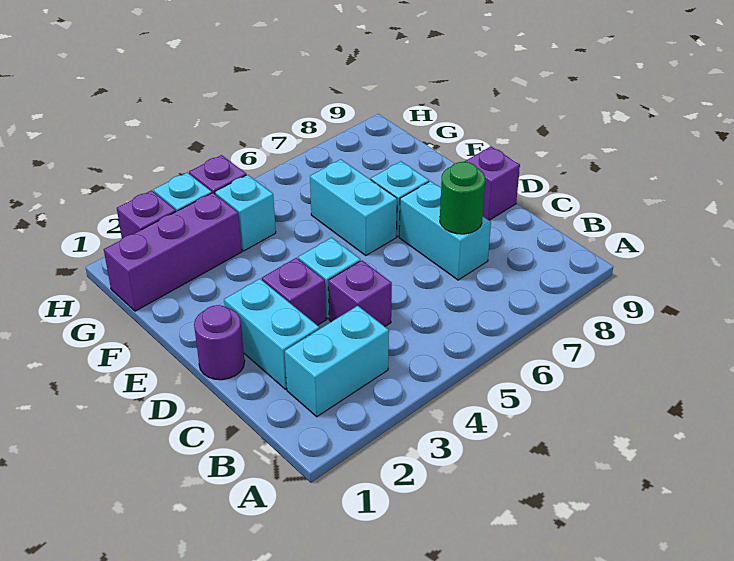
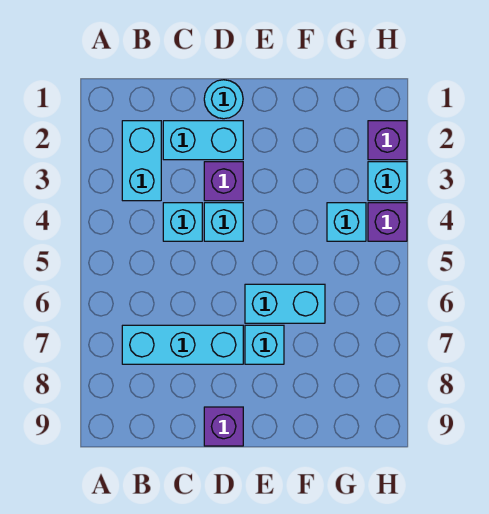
purple brick C4 level 1 -> cyan brick C4 level 1
cyan brick C7:D7 level 1 -> cyan brick B7:D7 level 1
green round brick C7 level 2 -> none
purple round brick D1 level 1 -> cyan round brick D1 level 1
purple brick G1:G3 level 1 -> none

